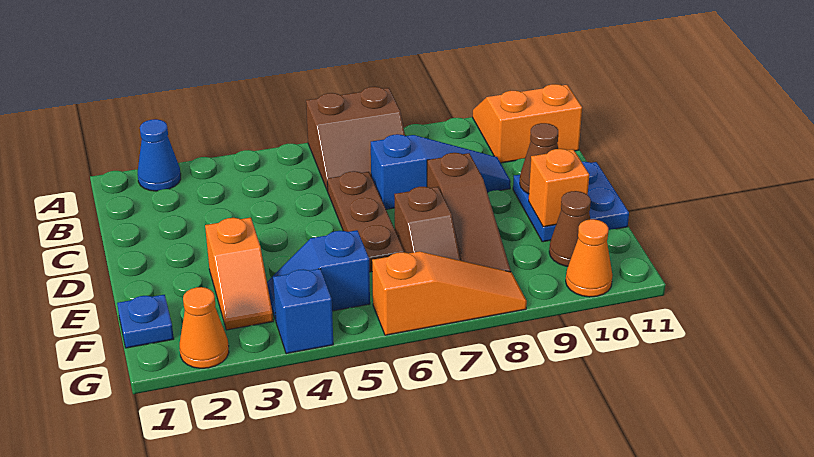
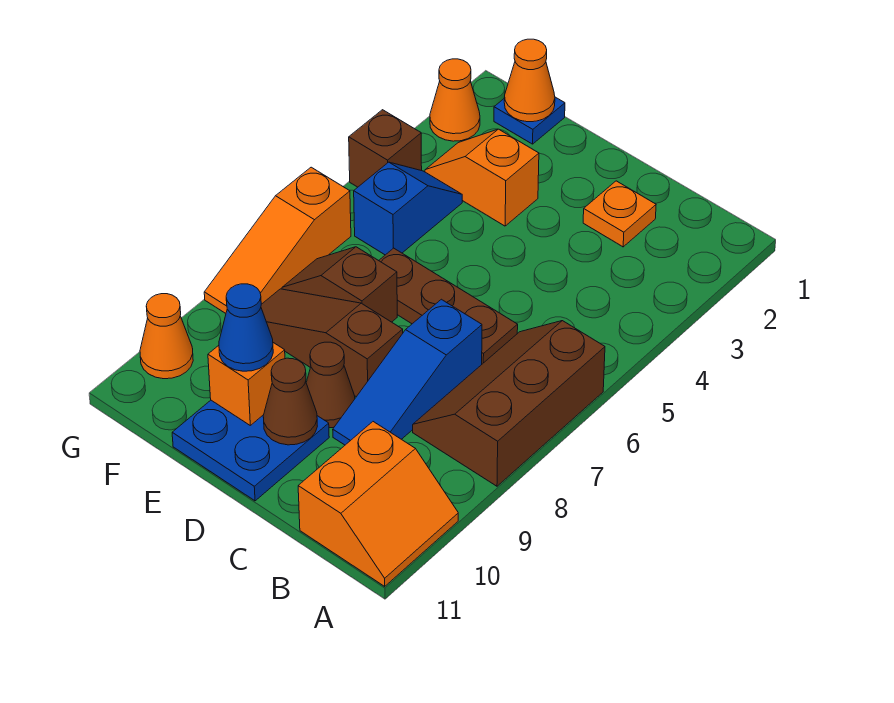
blue cone A2 level 1 -> blue cone E10 level 3
brown slope A6:B7 level 1 top A -> brown slope A6:B8 level 1 top A
none -> orange plate C2 level 1
none -> orange cone F1 level 2
brown cone F10 level 1 -> brown cone D9 level 1
blue brick G4 level 1 -> brown brick G4 level 1

